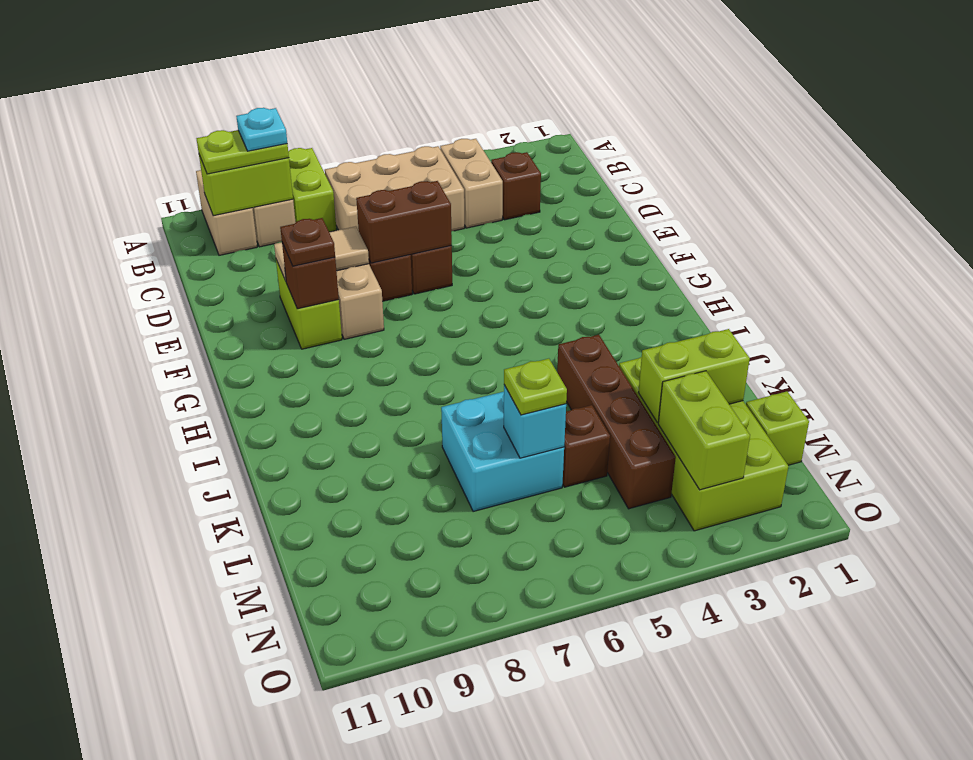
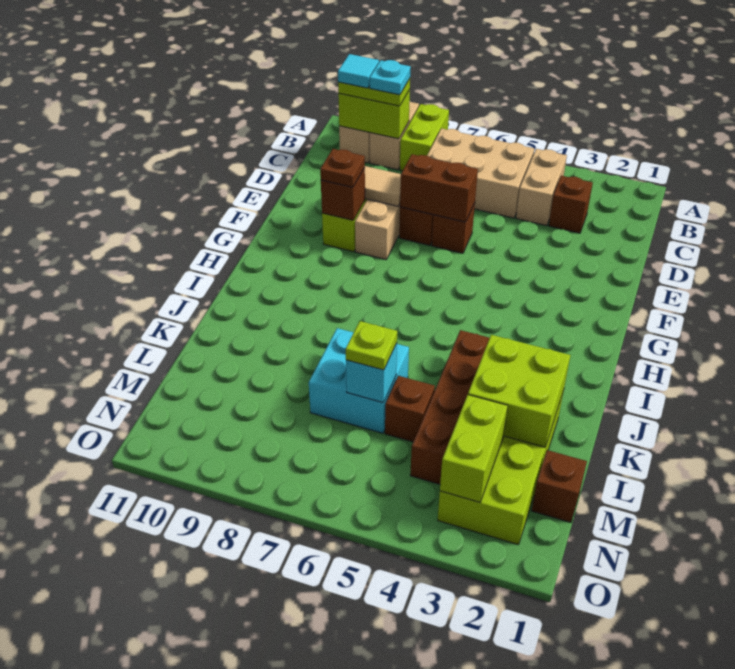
none -> cyan tile B10 level 4
lime brick L2:L3 level 2 -> lime brick K2:L3 level 2
lime brick M1 level 1 -> brown brick M1 level 1

